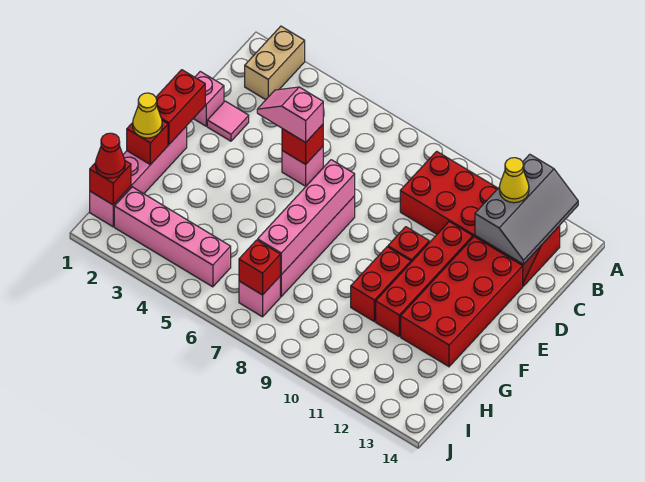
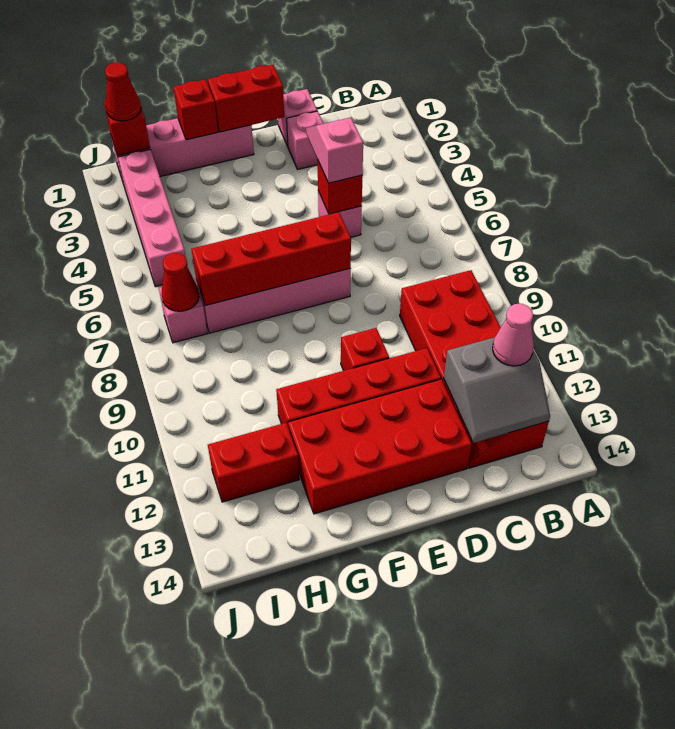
tan brick A2:B2 level 1 -> none
grey slope A12:C13 level 2 top 12 -> grey slope B12:C13 level 2 top 12
yellow cone B12 level 3 -> pink cone B12 level 3
pink tile D2 level 1 -> pink brick D2 level 1
pink brick E7:H7 level 2 -> red brick E7:H7 level 2
red brick F10:G10 level 1 -> red brick H12:I12 level 1
yellow cone G1 level 3 -> none
red brick I7 level 2 -> red cone I7 level 2

